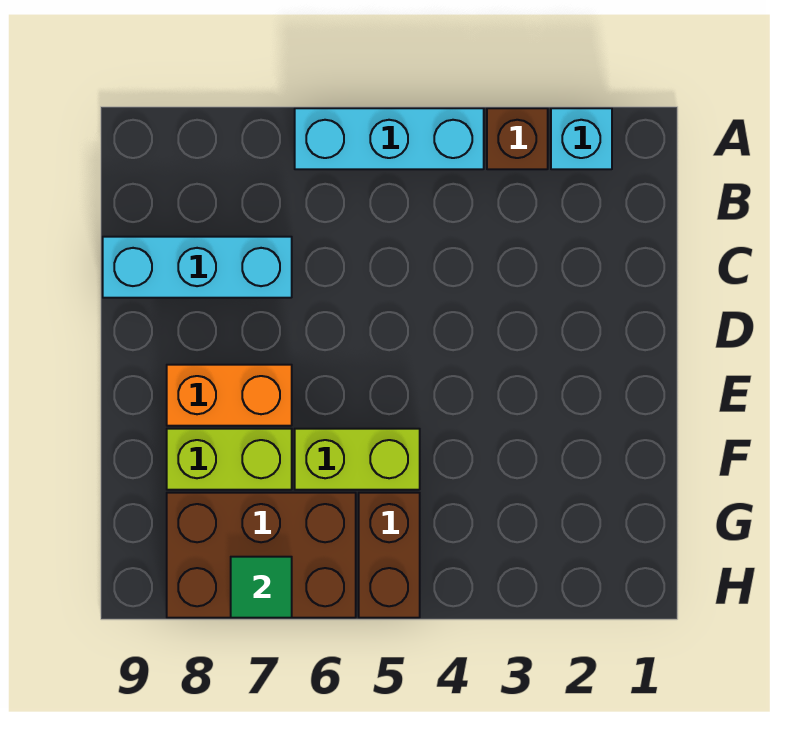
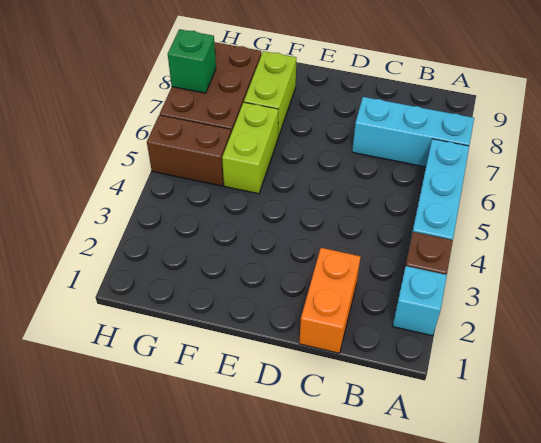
cyan brick C7:C9 level 1 -> cyan brick A7:C7 level 1
orange brick E7:E8 level 1 -> orange brick C1:C2 level 1
green tile H7 level 2 -> green brick H7 level 2

